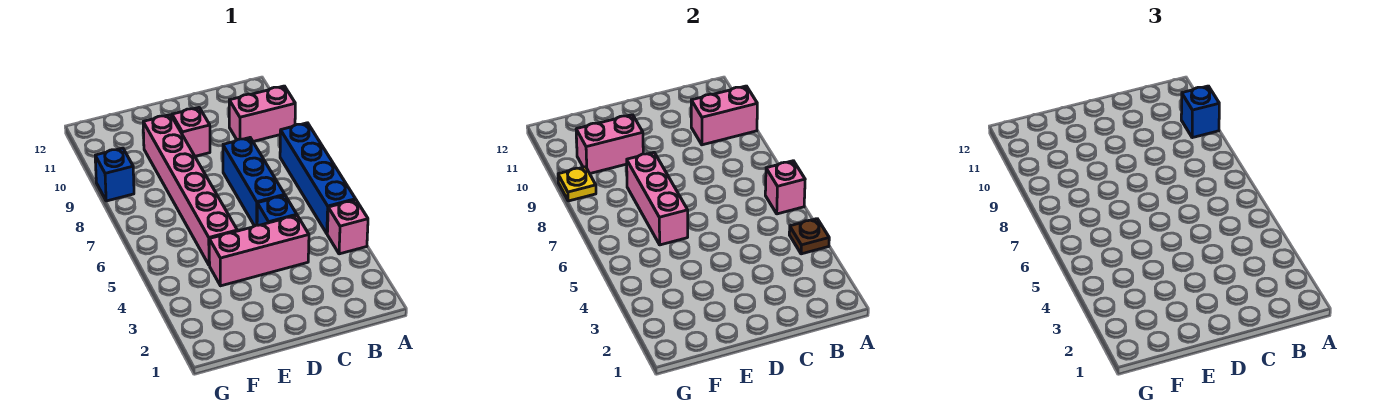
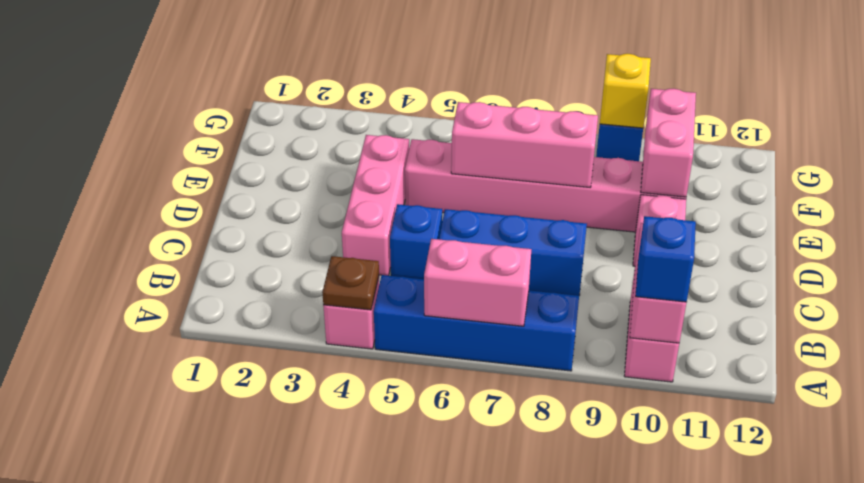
pink brick A6 level 2 -> pink brick A6:A7 level 2
yellow plate G9 level 2 -> yellow brick G9 level 2

